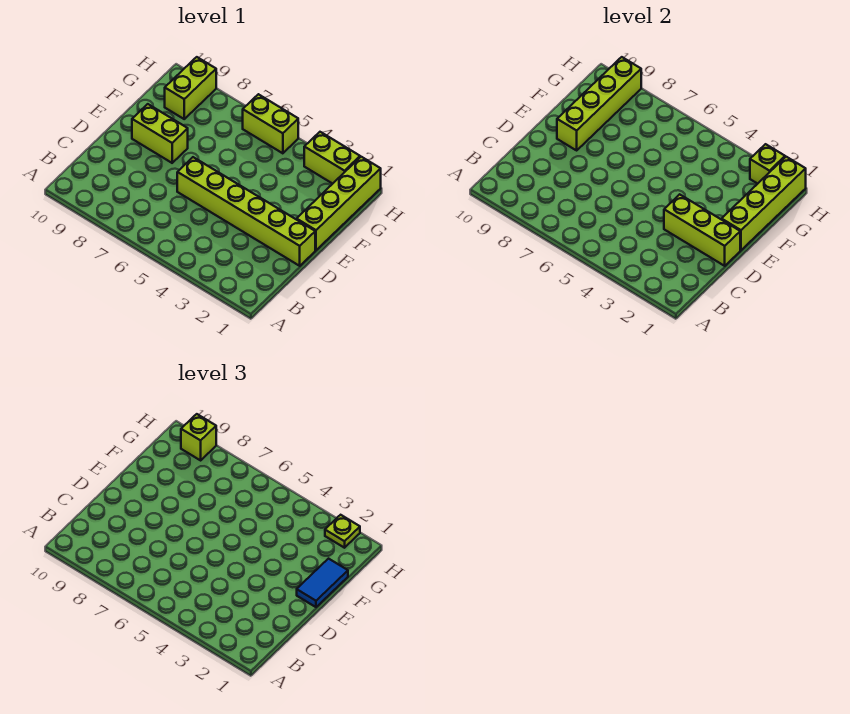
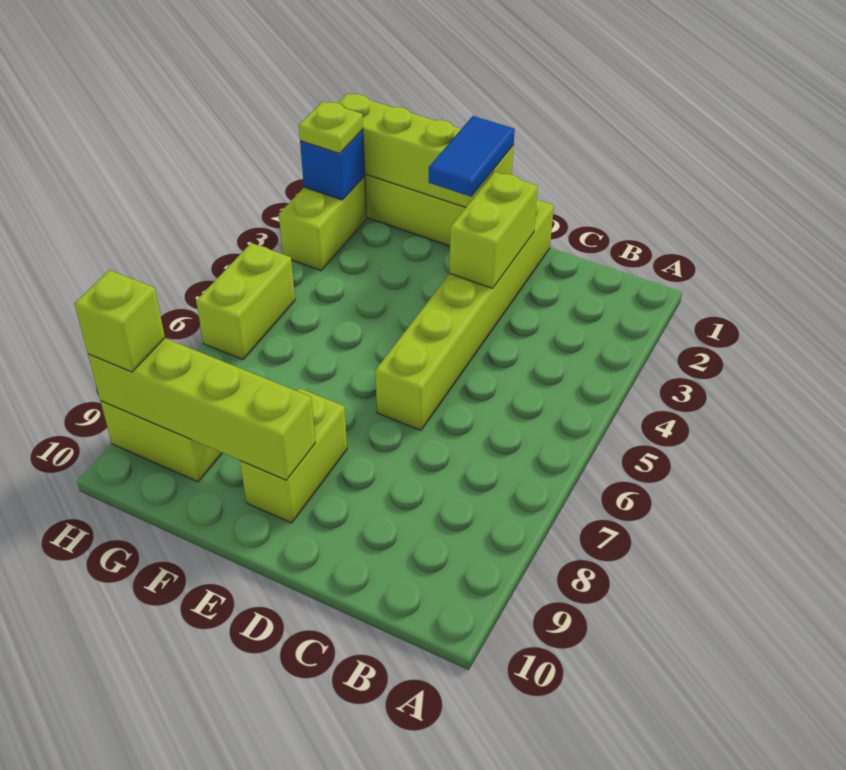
lime brick D1:D3 level 2 -> lime brick D2:D3 level 2
blue tile E1:F1 level 3 -> blue tile E1:E2 level 3
lime brick H2 level 2 -> blue brick H2 level 2

